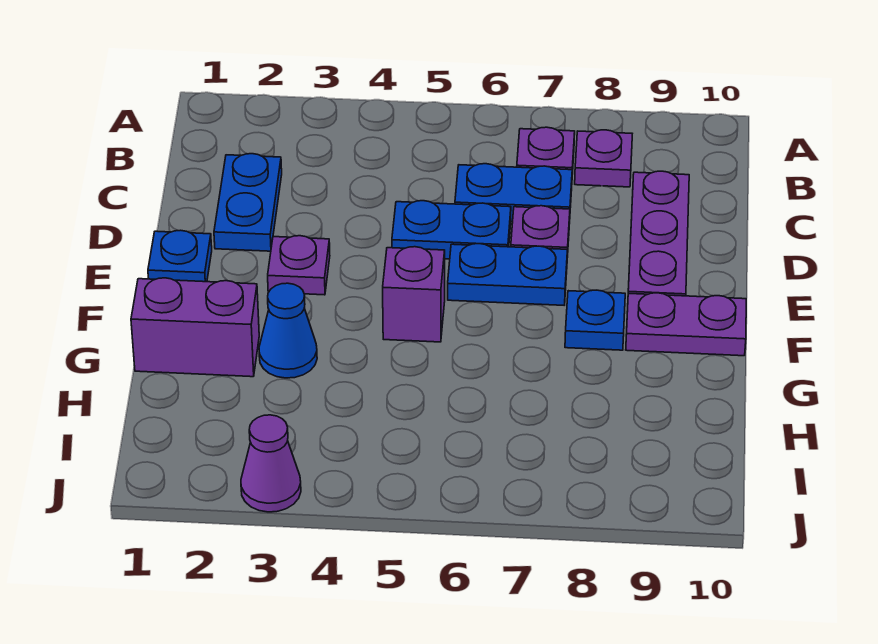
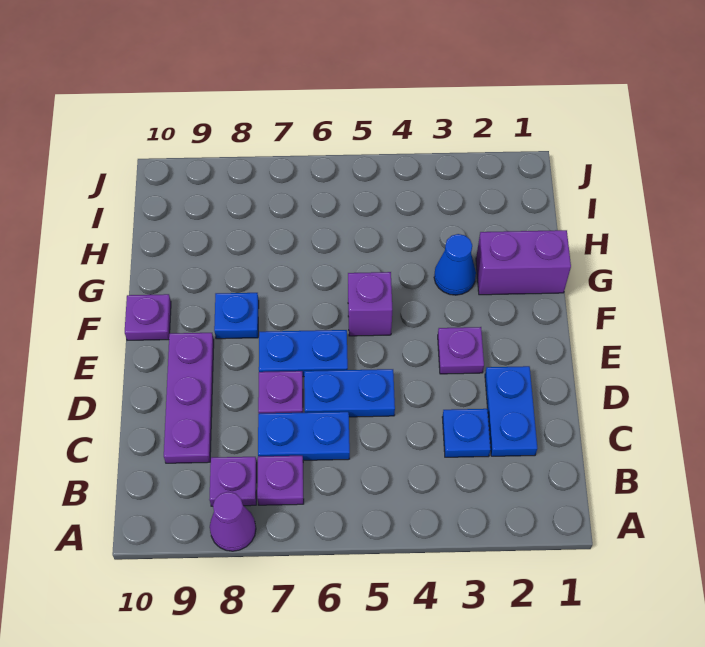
blue plate E1 level 1 -> blue plate C3 level 1
purple plate F9:F10 level 1 -> purple plate F10 level 1
purple cone J3 level 1 -> purple cone A8 level 1

